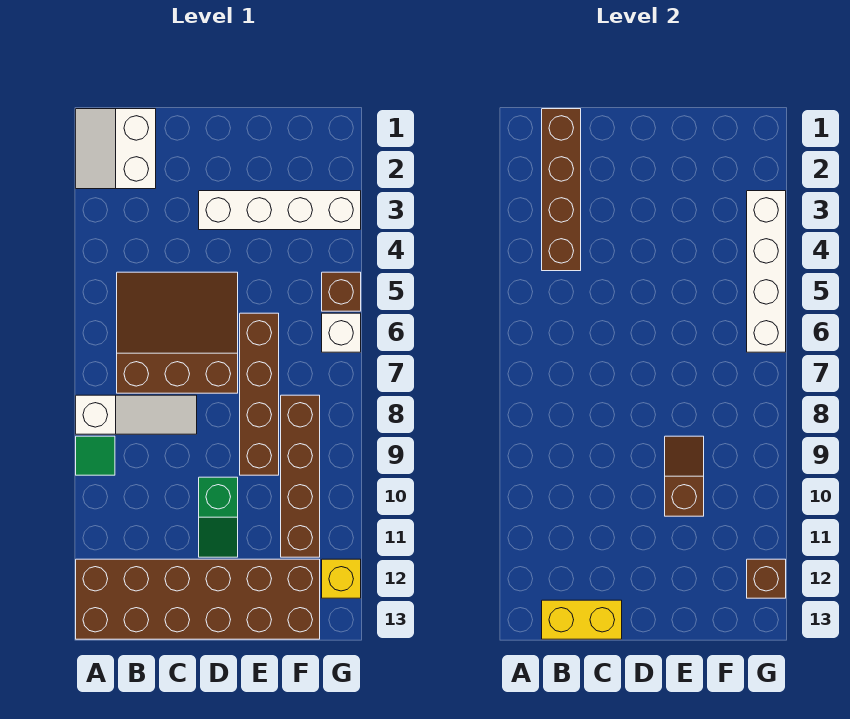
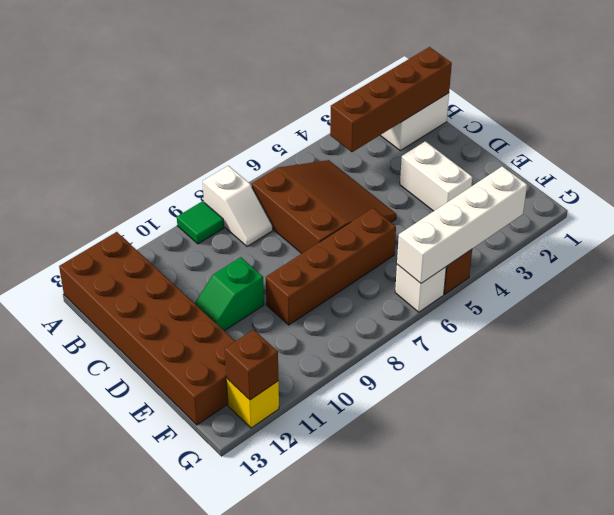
white slope A8:C8 level 1 top A -> white slope A8:B8 level 1 top A
yellow brick B13:C13 level 2 -> none
white brick D3:G3 level 1 -> white brick D3:E3 level 1
brown slope E9:E10 level 2 top 10 -> none
brown brick F8:F11 level 1 -> none

